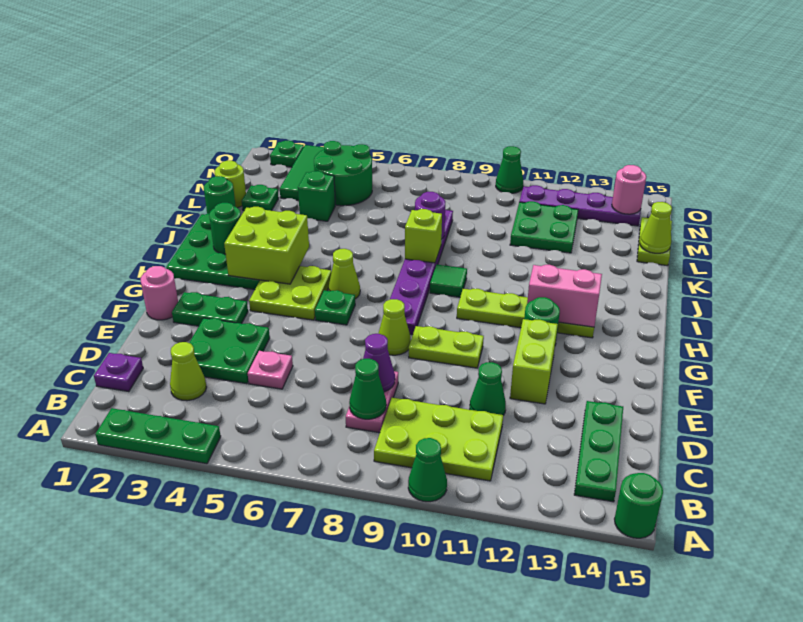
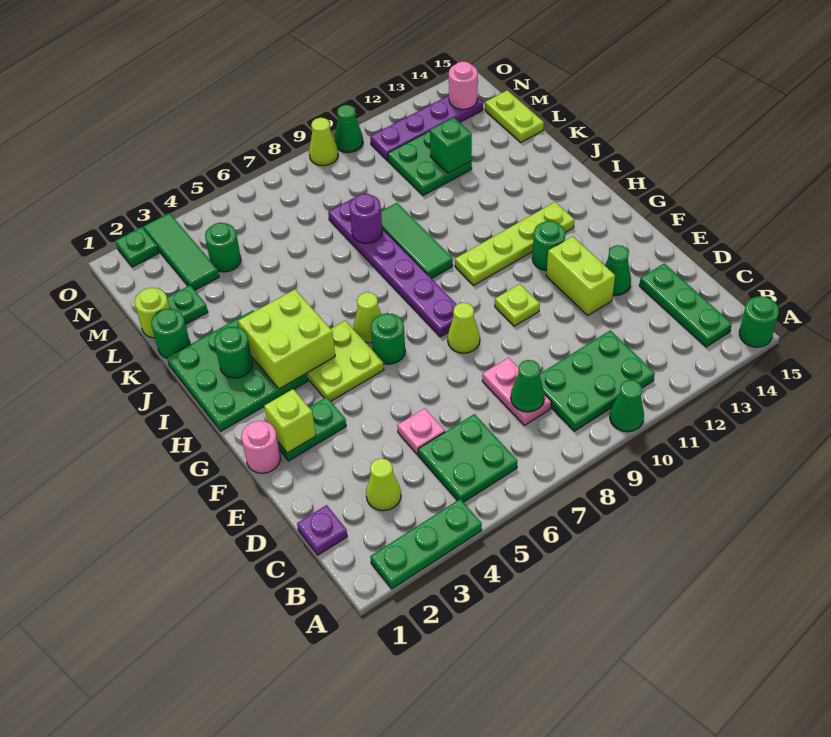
lime plate B9:C11 level 1 -> green plate B9:C11 level 1
green plate D3:E4 level 1 -> green plate B5:C6 level 1
purple cone D8 level 2 -> none
green cone D11 level 1 -> green cone E13 level 1
lime plate F9:F10 level 1 -> lime plate F10 level 1
green plate G6 level 1 -> green round brick G6 level 1
pink brick H12:H13 level 2 -> none
green tile I9 level 1 -> green tile I9:K9 level 1
lime brick J8 level 2 -> lime brick F2 level 2
green brick L4 level 1 -> green brick L12 level 2
lime cone L15 level 2 -> lime cone O9 level 1
green round brick M4:N5 level 1 -> green round brick M4 level 1

